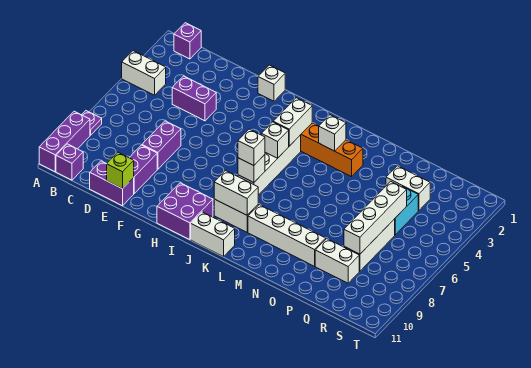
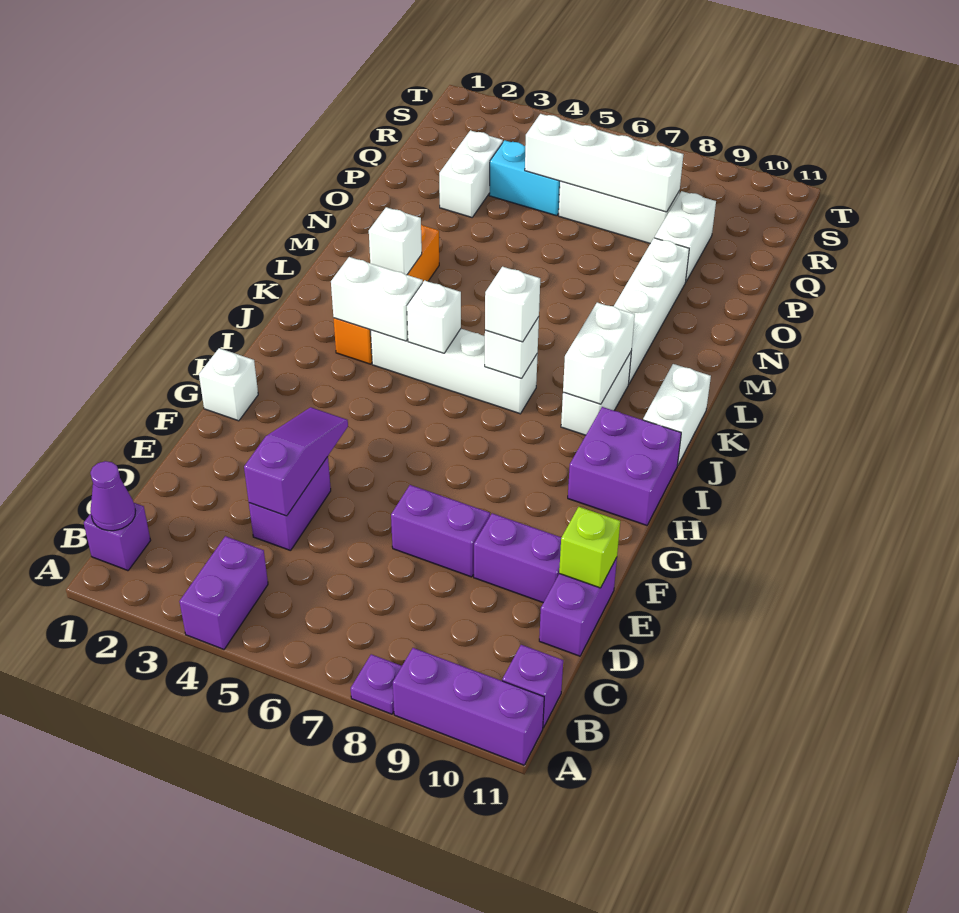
white brick A4:B4 level 1 -> purple brick A4:B4 level 1
none -> purple cone B1 level 2
none -> purple slope D4:F4 level 2 top D

